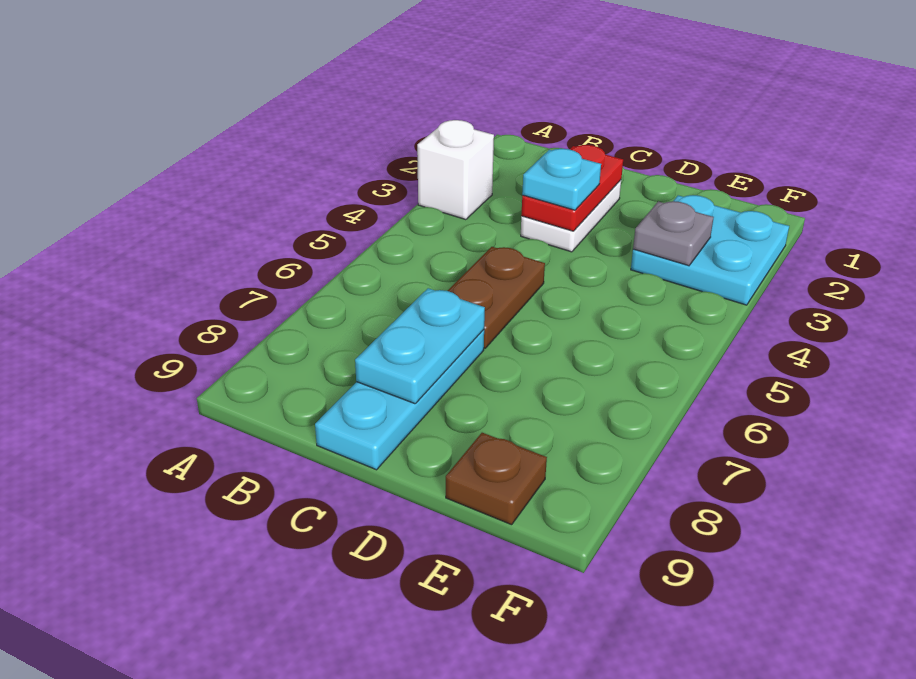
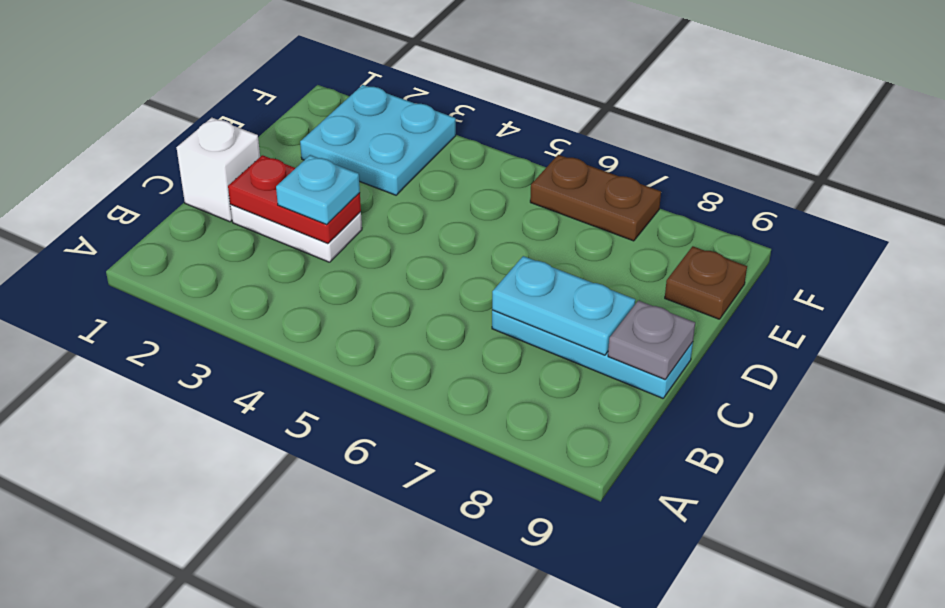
white brick A3 level 1 -> white brick C1 level 1
brown plate C5:C6 level 1 -> brown plate F6:F7 level 1
grey plate E3 level 2 -> grey plate C9 level 2

